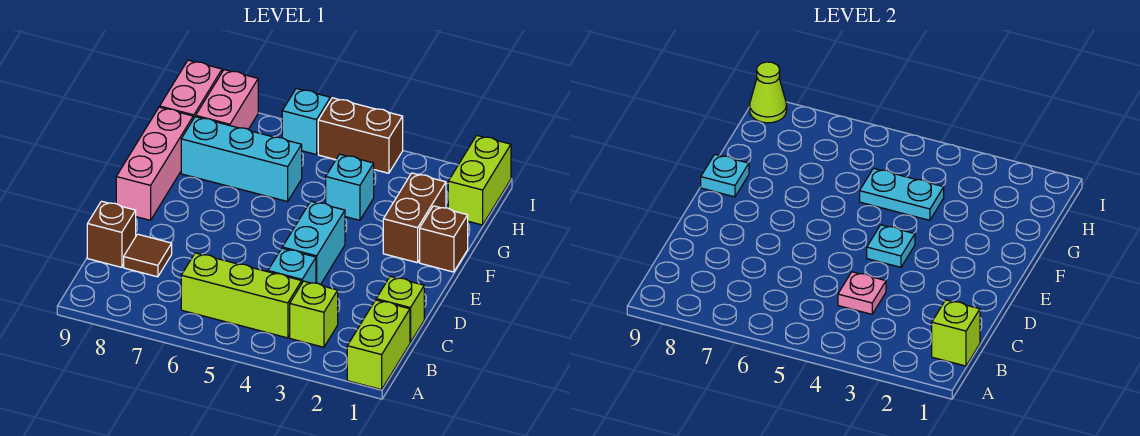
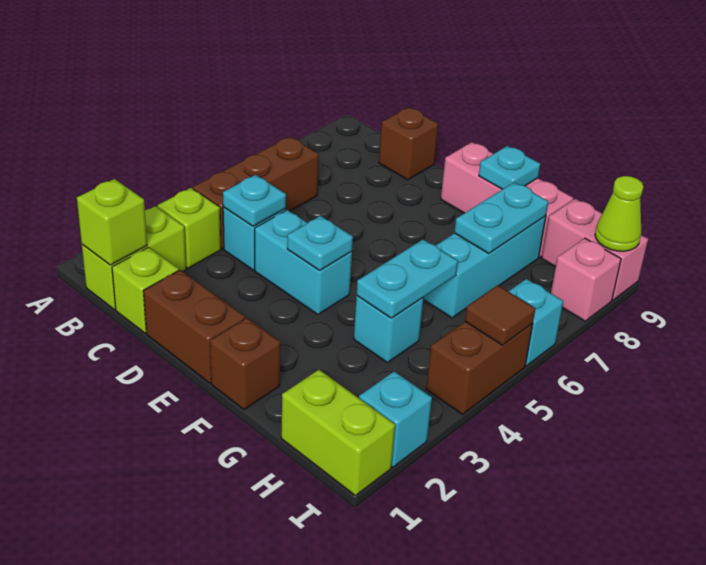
lime brick A1:B1 level 1 -> lime brick B1:B2 level 1
lime brick B4:B6 level 1 -> brown brick B4:B6 level 1
pink plate C4 level 2 -> cyan plate C4 level 2
brown tile C8 level 1 -> brown tile I5 level 2
brown brick F2:G2 level 1 -> brown brick D1:E1 level 1
none -> cyan plate G7:G8 level 2
pink brick H8:I8 level 1 -> pink brick I8 level 1
none -> cyan brick I2 level 1

